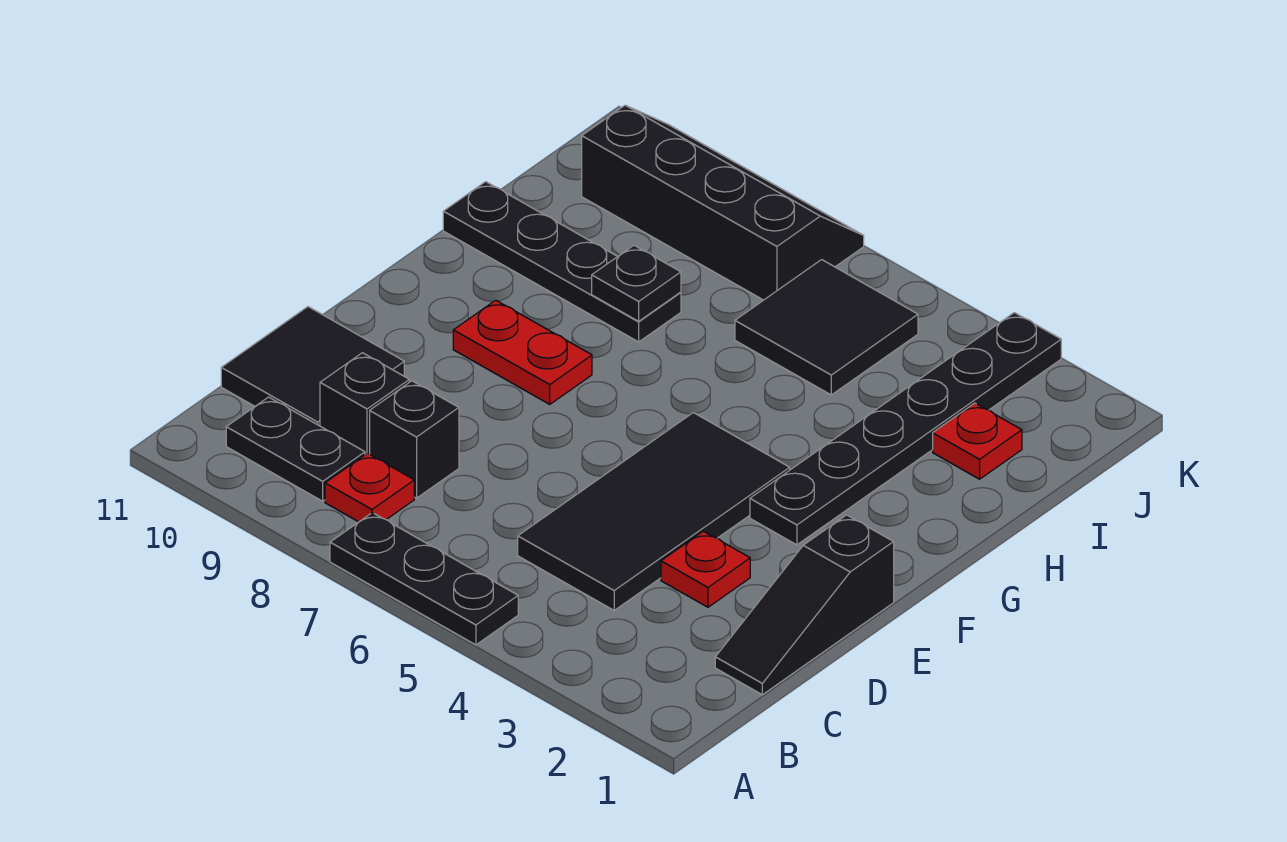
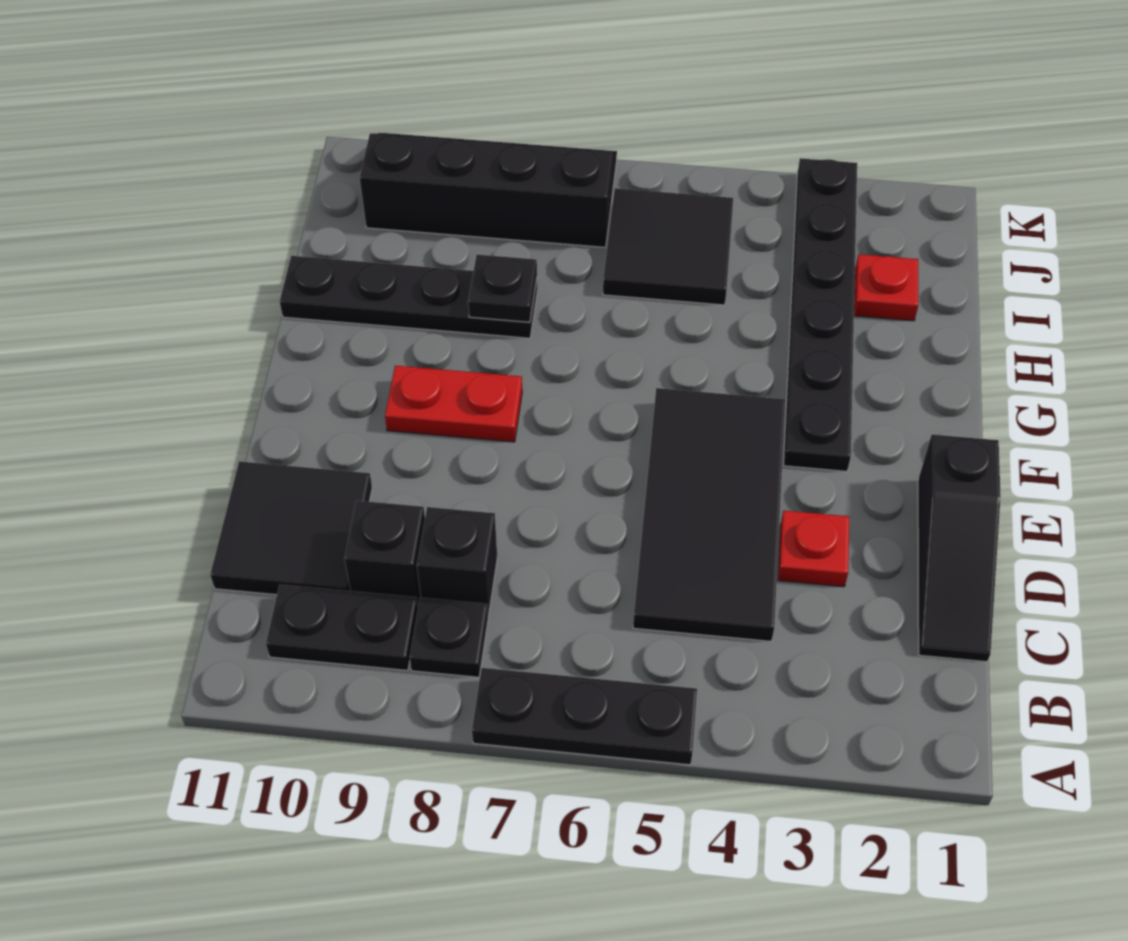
red plate B8 level 1 -> black plate B8 level 1

